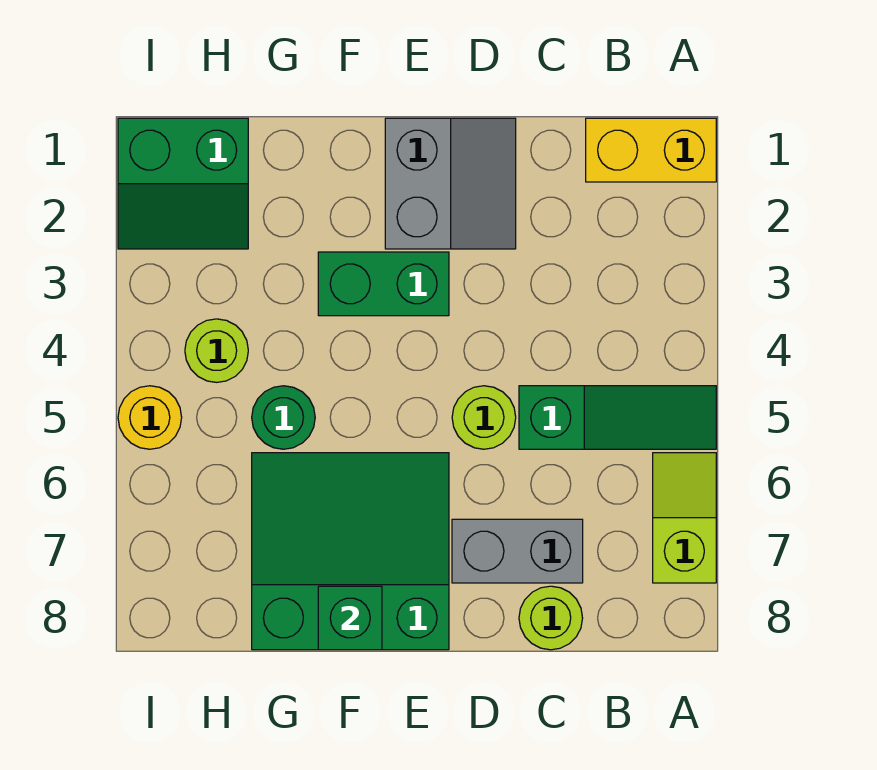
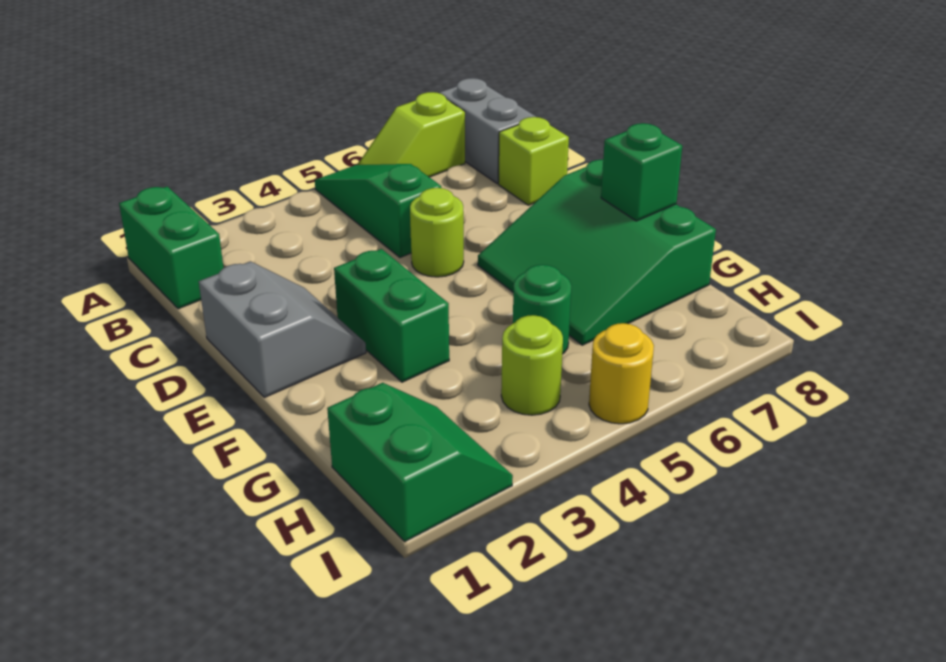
yellow brick A1:B1 level 1 -> green brick A1:B1 level 1
grey brick C7:D7 level 1 -> grey brick A8:B8 level 1
lime round brick C8 level 1 -> lime brick C8 level 1
grey slope D1:E2 level 1 top E -> grey slope D1:E2 level 1 top 1

